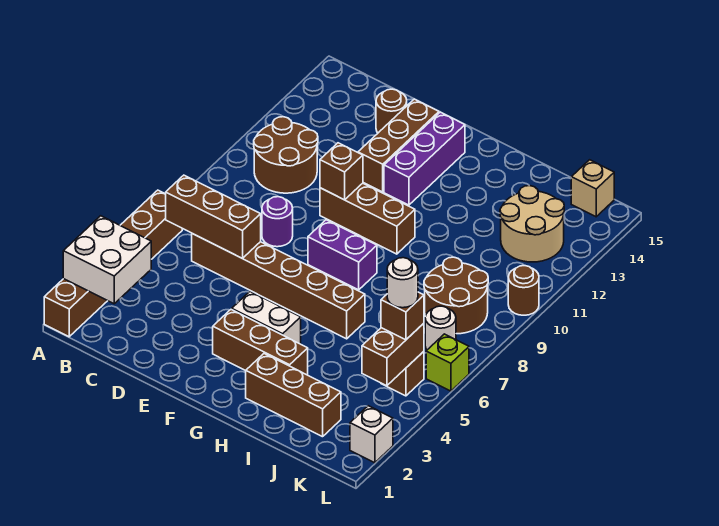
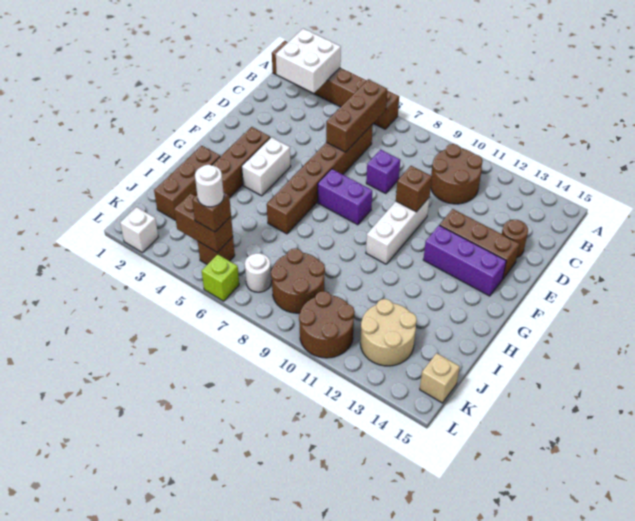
purple round brick D8 level 1 -> purple brick D8 level 1
brown brick E10:G10 level 1 -> white brick E10:G10 level 1
purple brick F8:G8 level 1 -> purple brick F7:F8 level 1
brown round brick L10 level 1 -> brown round brick K10:L11 level 1

